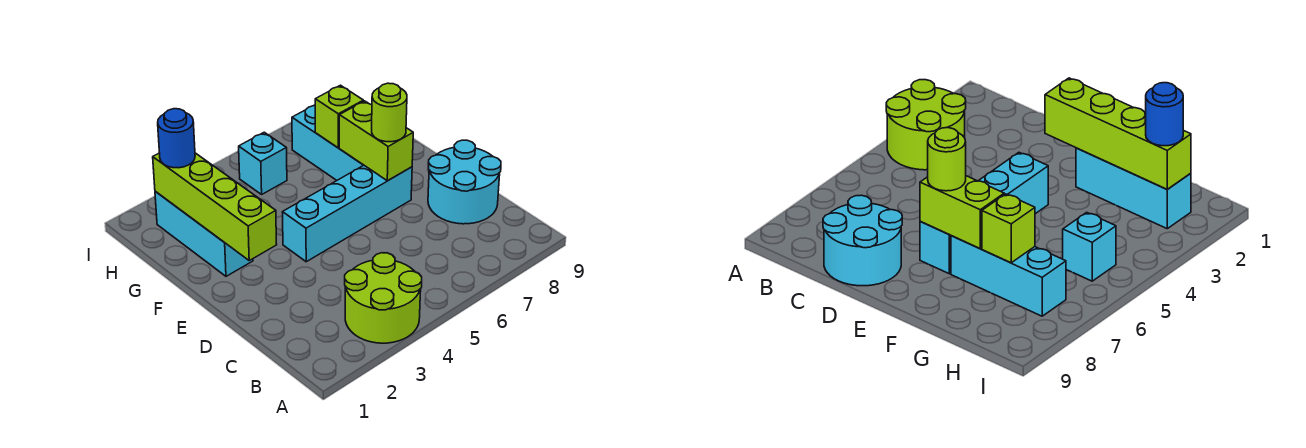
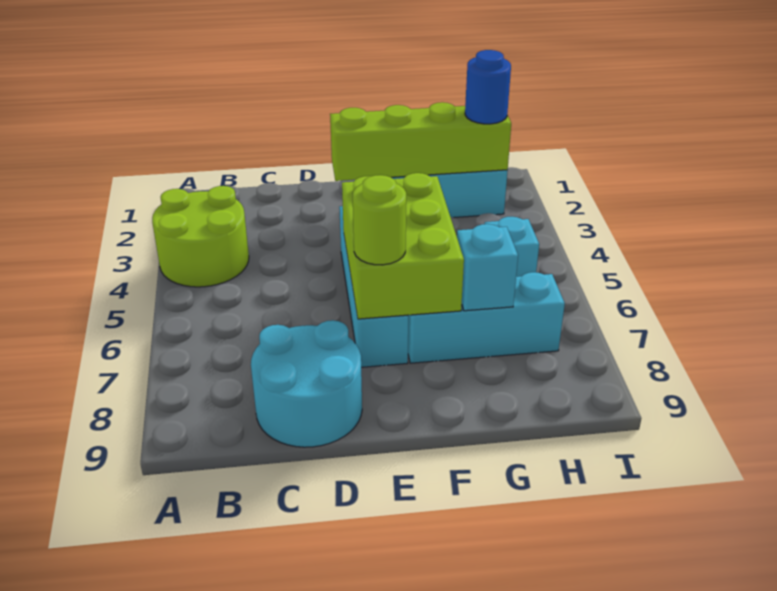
lime brick E7:F7 level 2 -> lime brick E5:F7 level 2
lime brick G7 level 2 -> cyan brick G7 level 2

